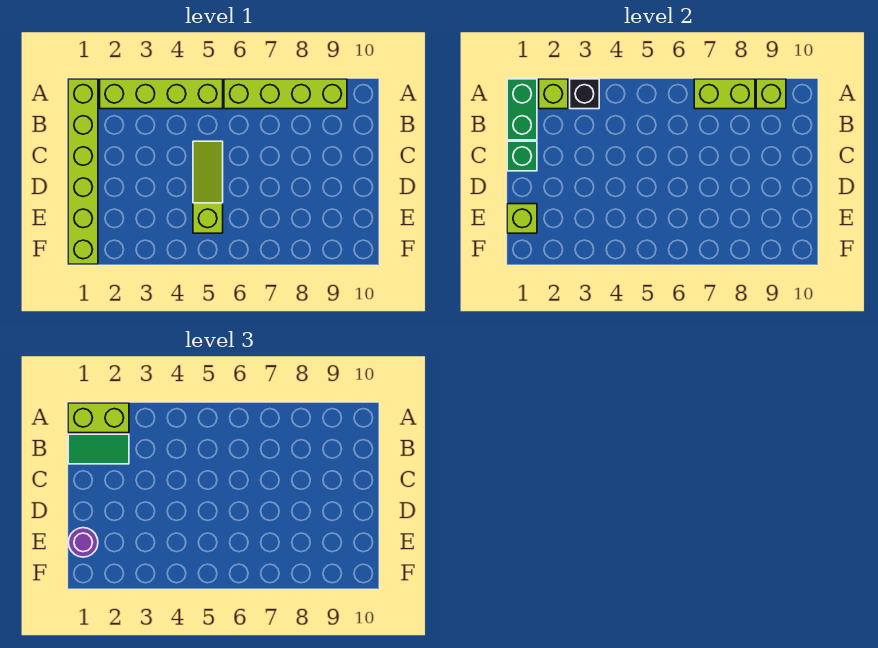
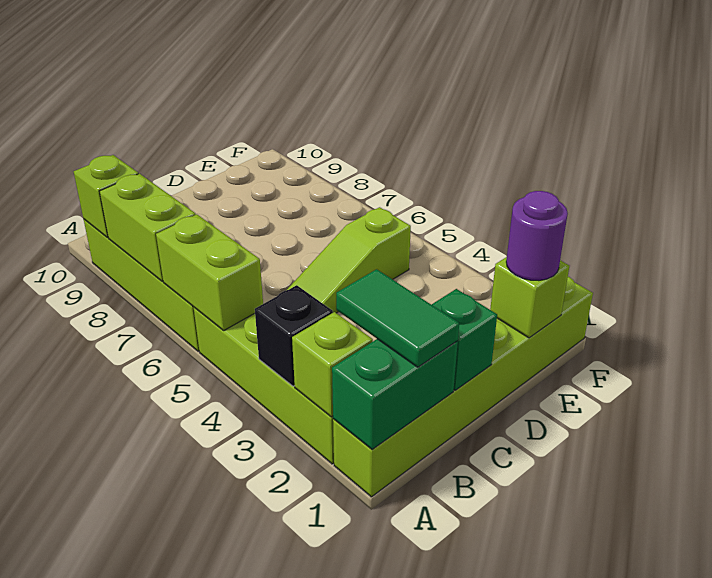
lime brick A1:A2 level 3 -> lime brick A5:A6 level 2

